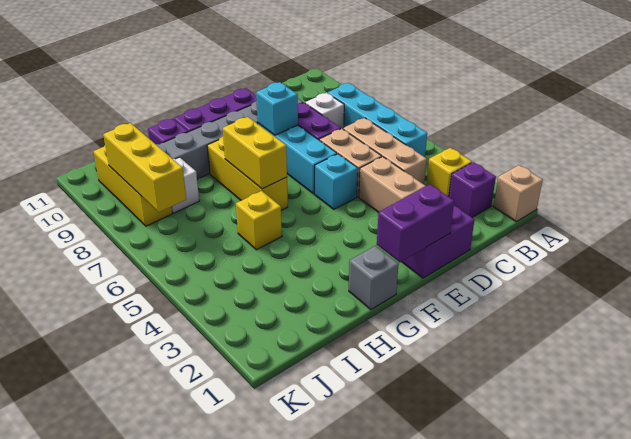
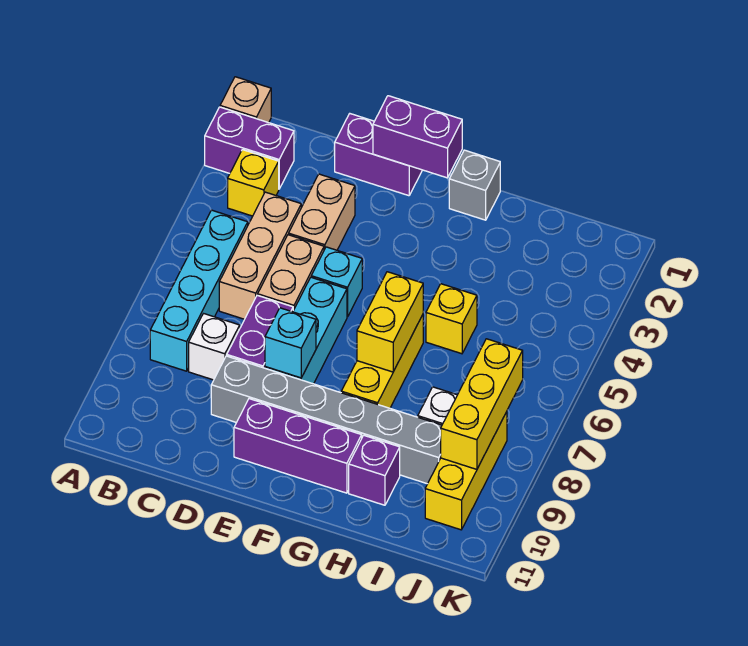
purple brick B2 level 1 -> purple brick A2:B2 level 1

